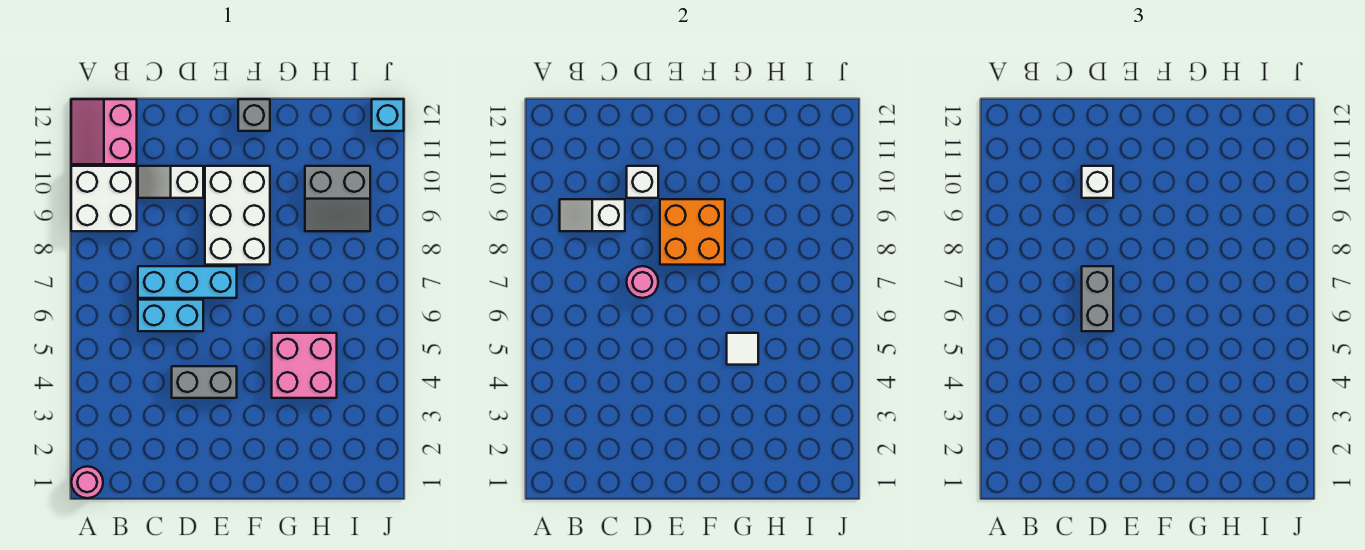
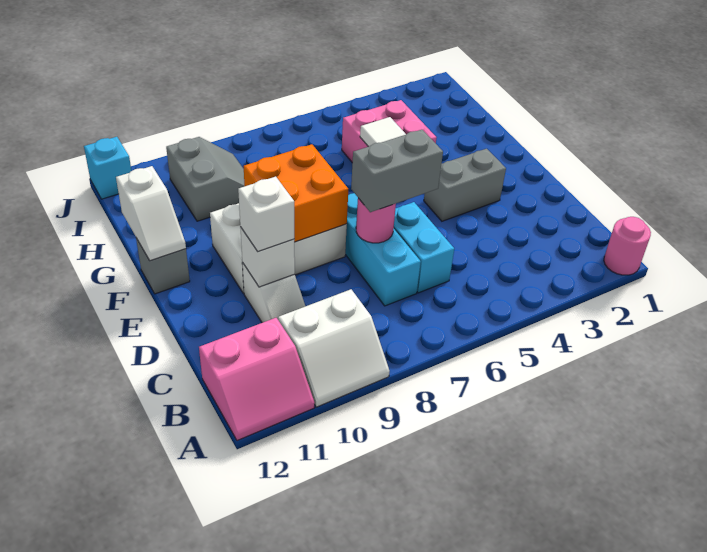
white brick A9:B10 level 1 -> white slope A9:B10 level 1 top B
white slope B9:C9 level 2 top C -> white slope F12:G12 level 2 top G
grey brick D4:E4 level 1 -> grey brick E3:E4 level 1

